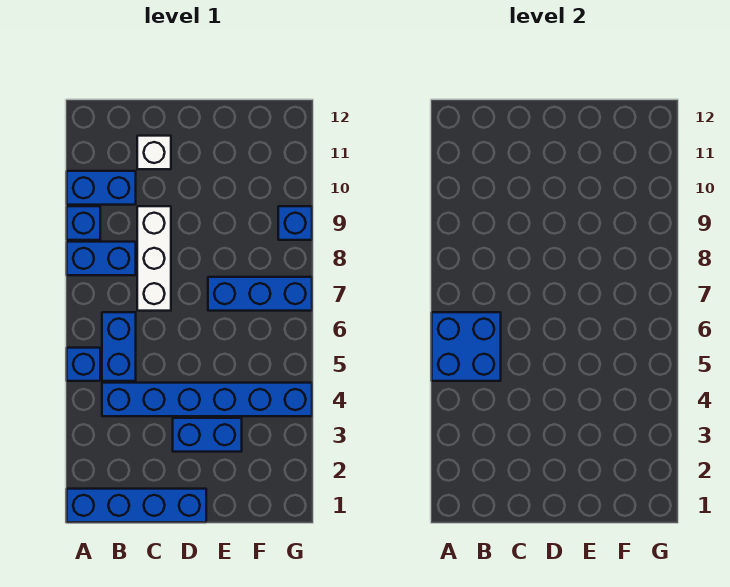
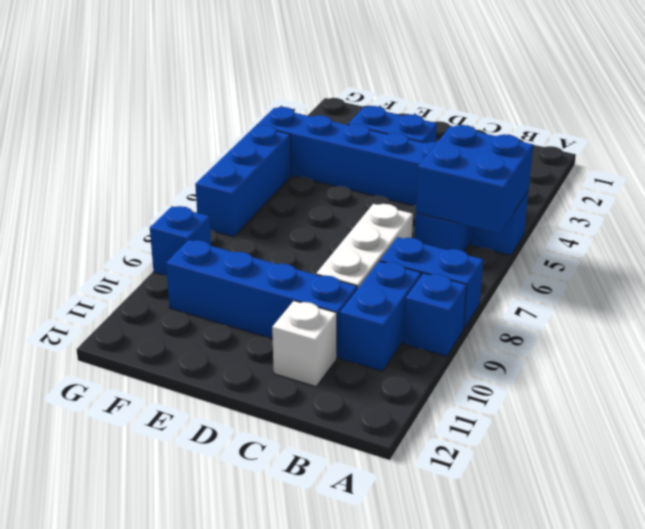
blue brick A1:D1 level 1 -> blue brick C10:F10 level 1
blue brick A10:B10 level 1 -> blue brick B9:B10 level 1
blue brick E7:G7 level 1 -> blue brick G5:G7 level 1

